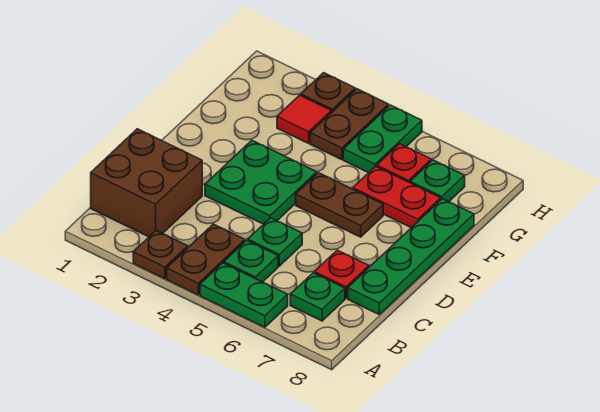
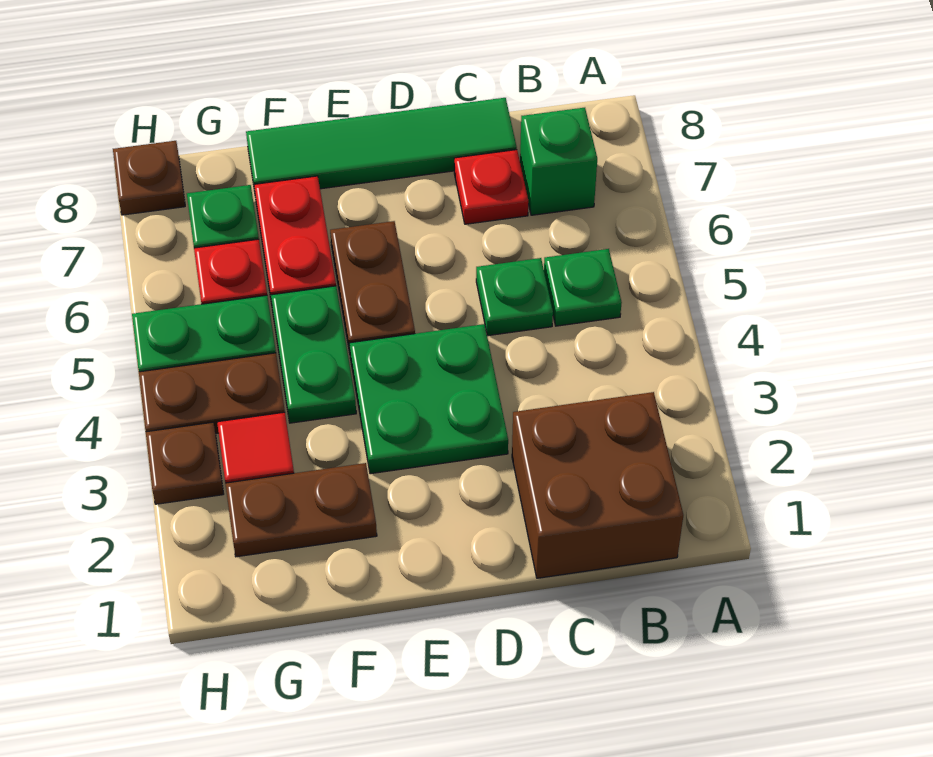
brown plate A3 level 1 -> brown plate H8 level 1
brown plate A4:B4 level 1 -> brown plate F2:G2 level 1
green plate A5:A6 level 1 -> green plate F4:F5 level 1
green plate B7 level 1 -> green brick B7 level 1
green plate C8:F8 level 1 -> green tile C8:F8 level 1

